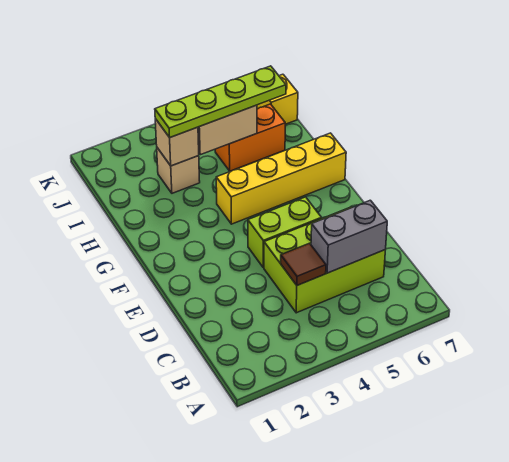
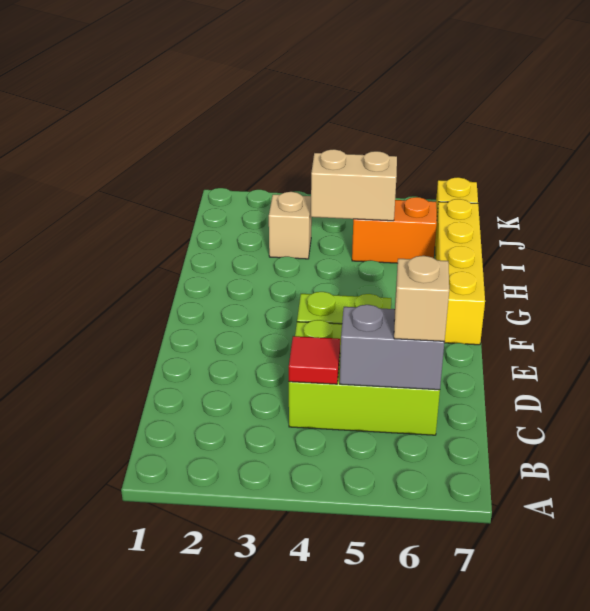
brown tile C4 level 2 -> red tile C4 level 2
yellow brick G4:G7 level 1 -> yellow brick F7:I7 level 1
tan brick I3 level 2 -> tan brick C6 level 3
lime plate I3:I6 level 3 -> none

